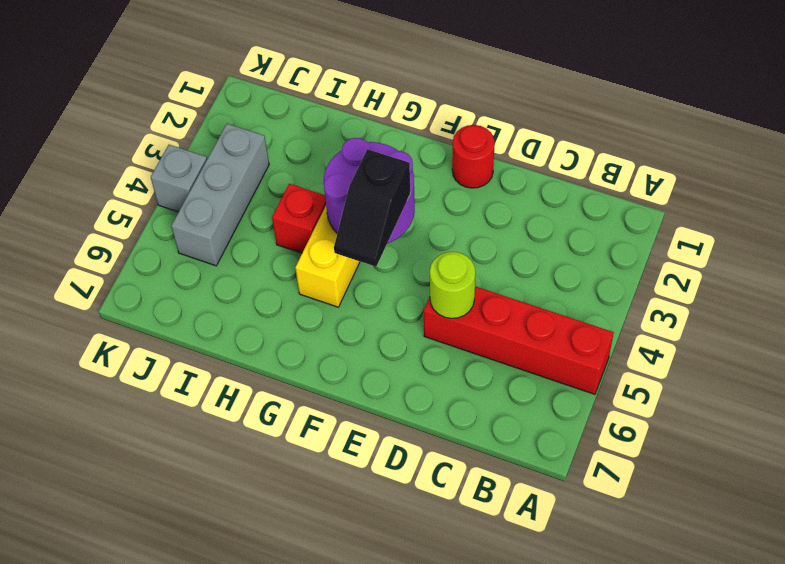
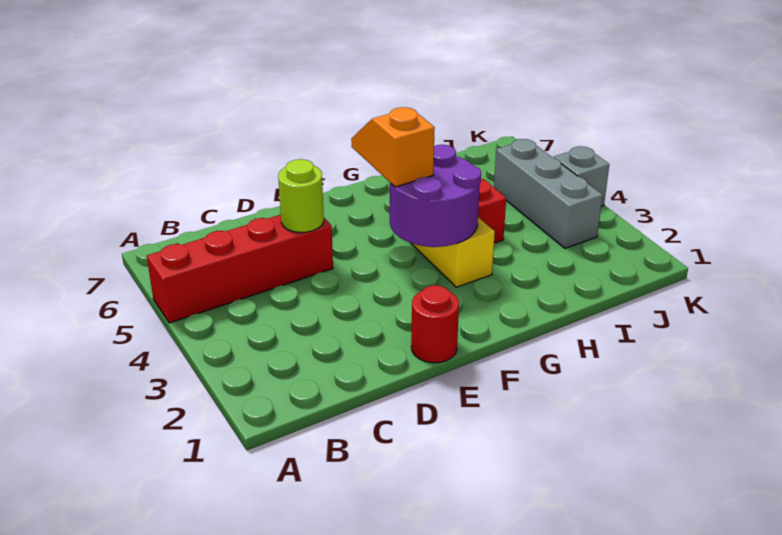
black slope F4:F5 level 3 top 4 -> orange slope F4:F5 level 3 top 4

